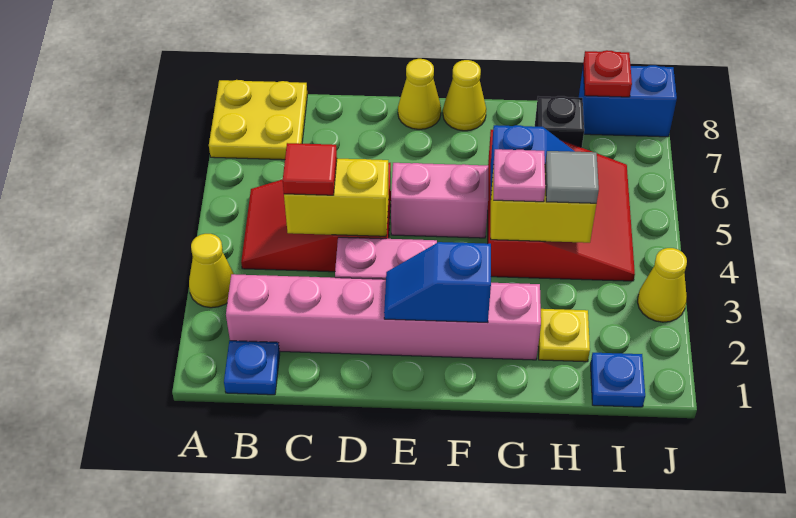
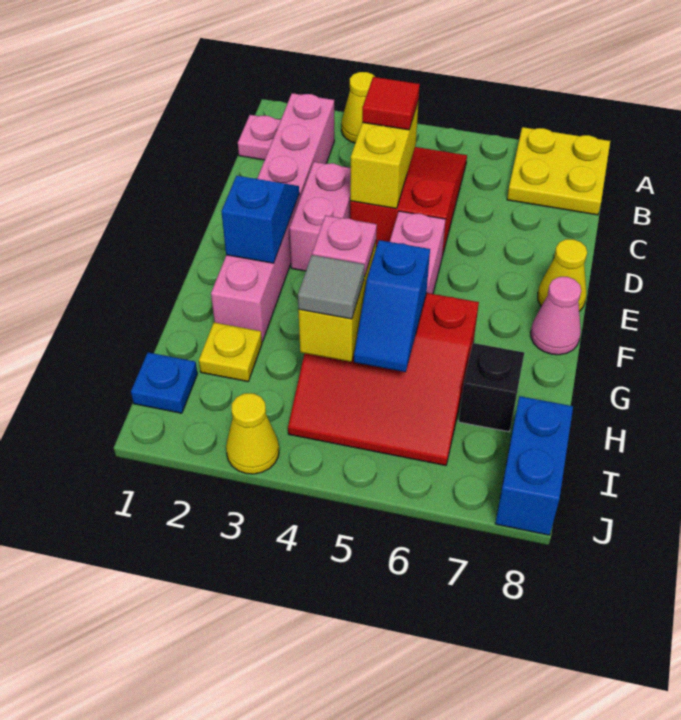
blue plate B1 level 1 -> pink plate B1 level 1
yellow cone F8 level 1 -> pink cone F8 level 1
red plate I8 level 2 -> none

